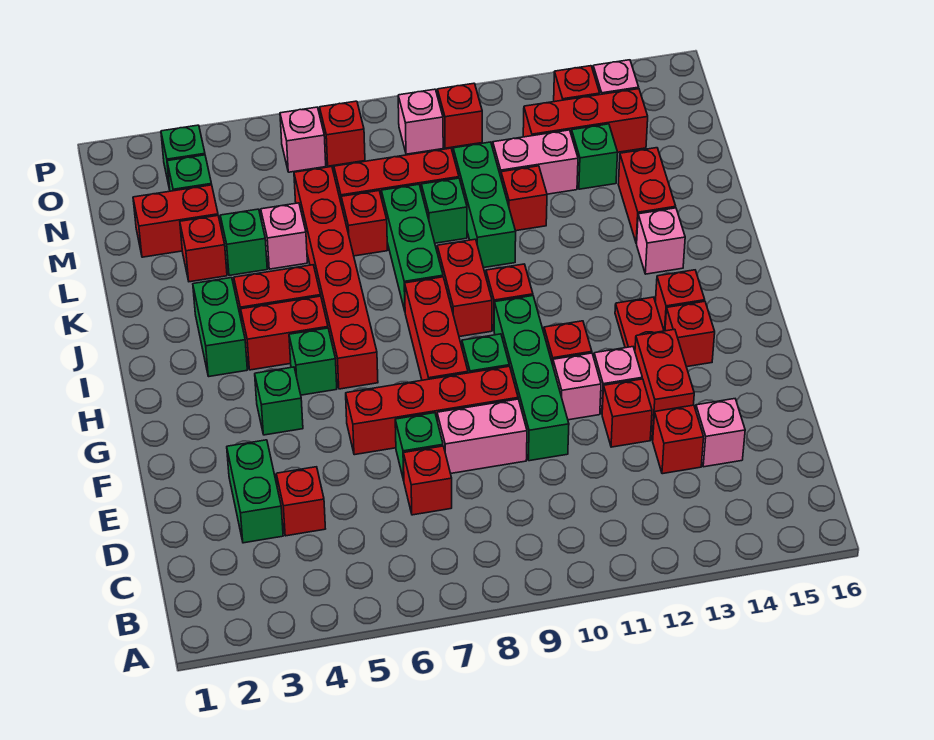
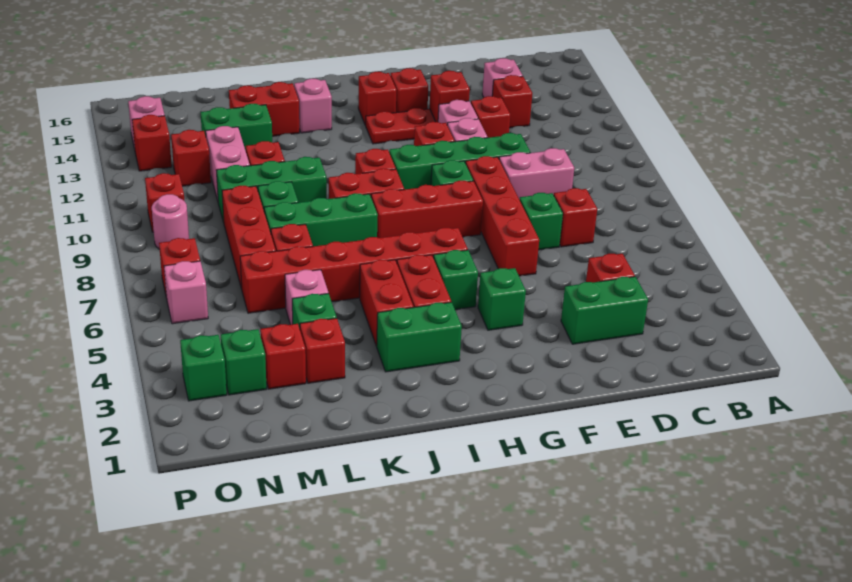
pink brick E8:E9 level 1 -> pink brick D9:E9 level 1
red brick E13:F13 level 2 -> red brick F13 level 2
red brick M2:M3 level 1 -> red brick M3 level 1
green brick M13 level 1 -> green brick L13:M13 level 1
red brick N12:N14 level 1 -> red brick N12 level 1
pink brick O9 level 1 -> pink round brick O9 level 1

